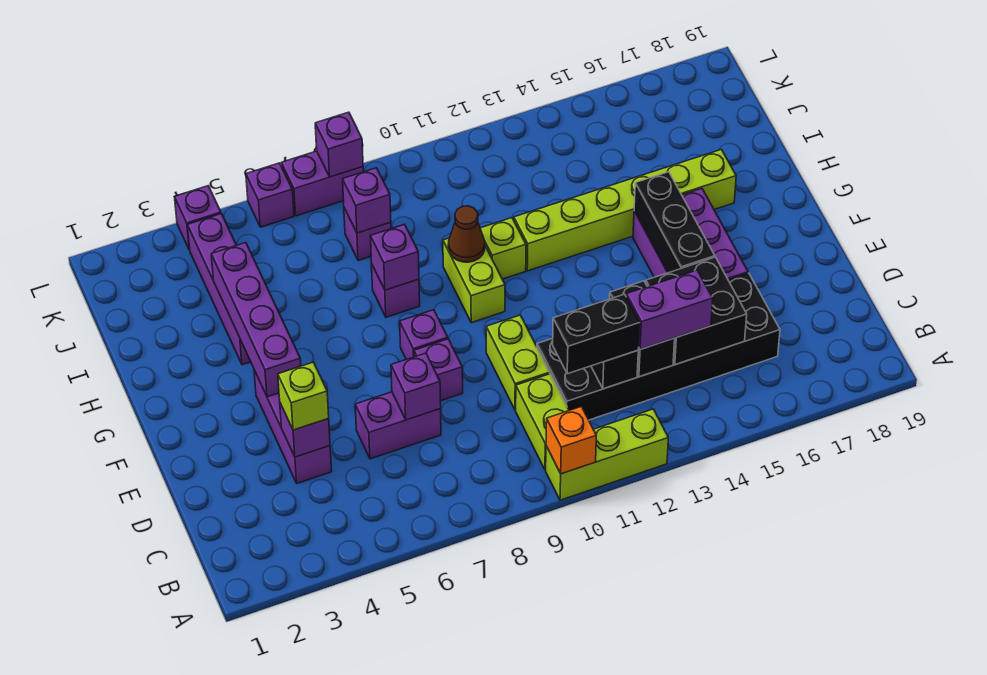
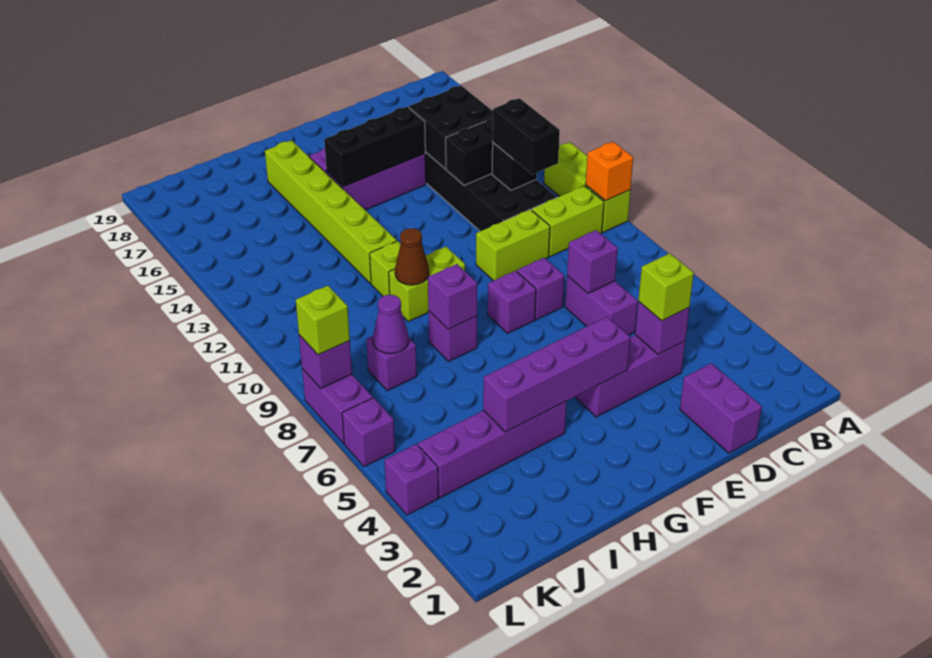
purple brick C13:C14 level 3 -> purple brick D1:D2 level 1
purple brick J8 level 2 -> purple cone J8 level 2
none -> lime brick L8 level 3

